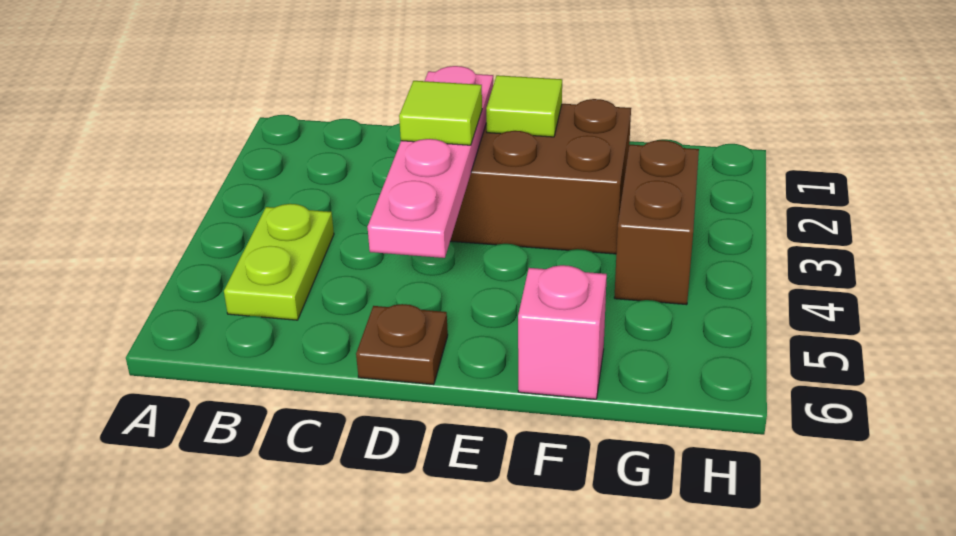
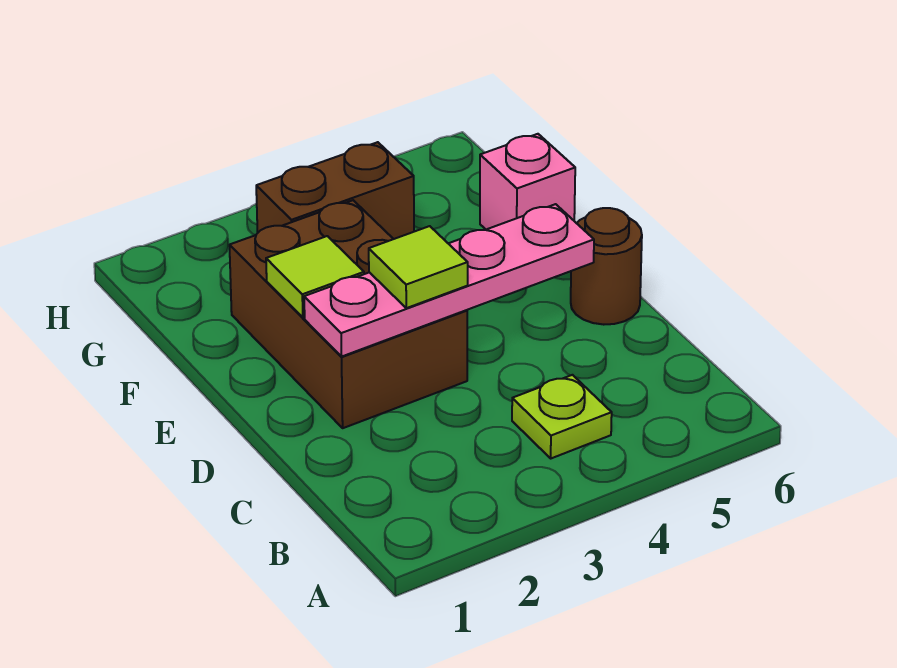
lime plate B4:B5 level 1 -> lime plate B4 level 1
brown plate D6 level 1 -> brown round brick D6 level 1

